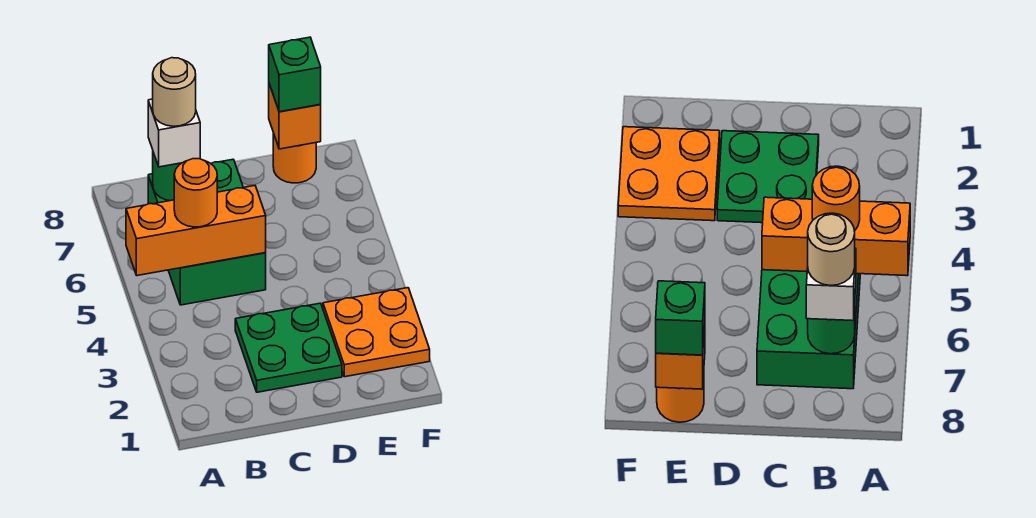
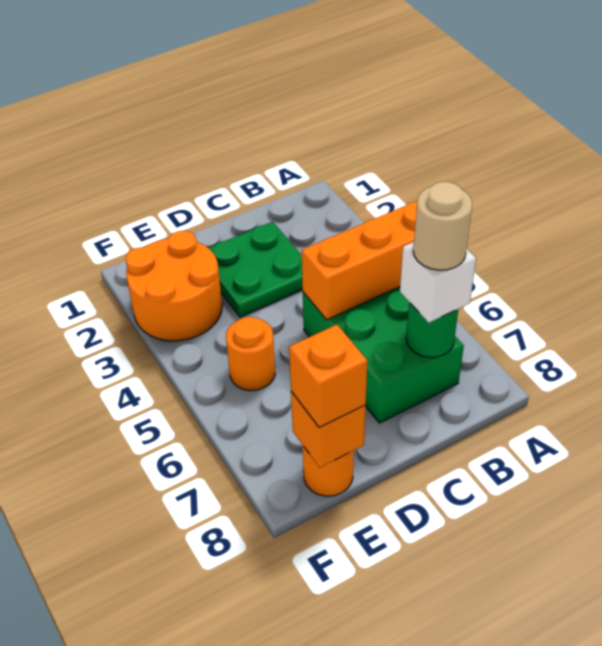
orange round brick B5 level 3 -> orange round brick E5 level 1
orange plate E2:F3 level 1 -> orange round brick E2:F3 level 1
green brick E8 level 3 -> orange brick E8 level 3

